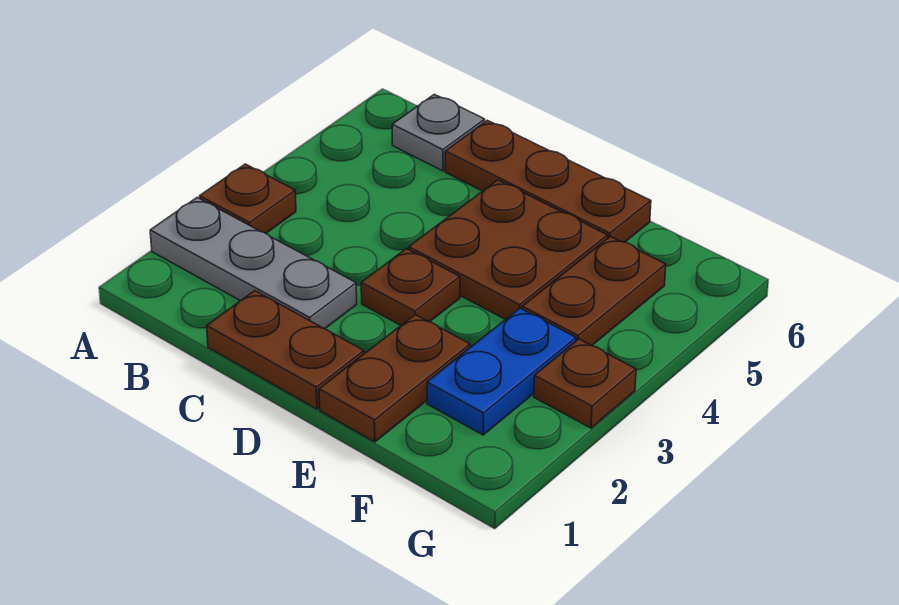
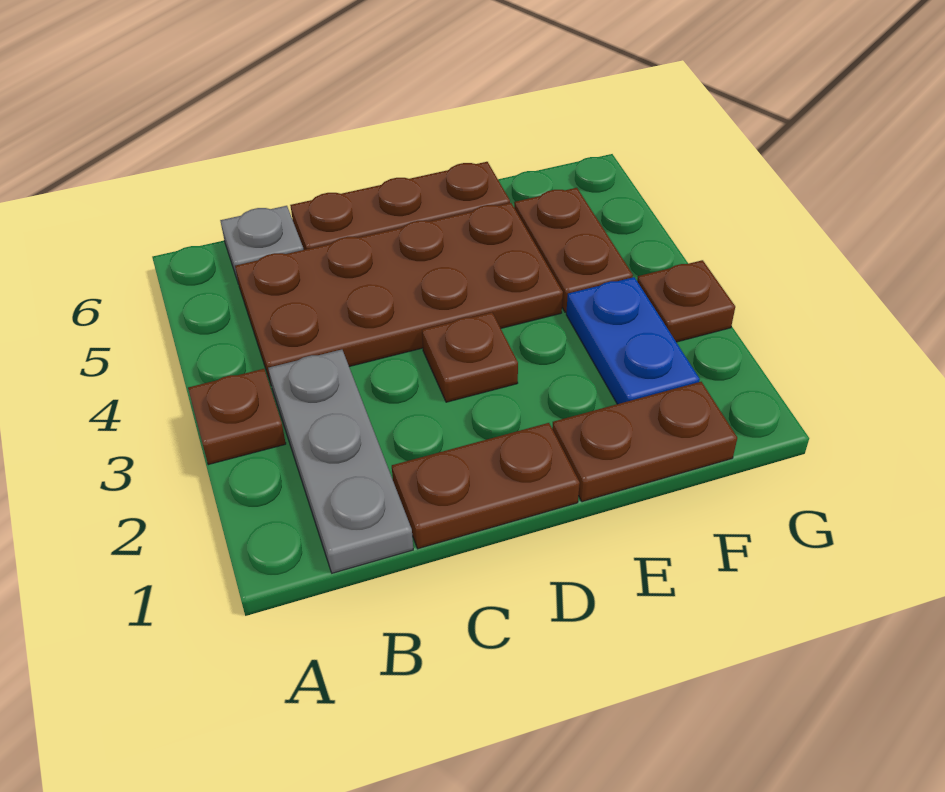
grey plate A2:C2 level 1 -> grey plate B1:B3 level 1
brown plate D4:E5 level 1 -> brown plate B4:E5 level 1
brown plate E1:E2 level 1 -> brown plate E1:F1 level 1

